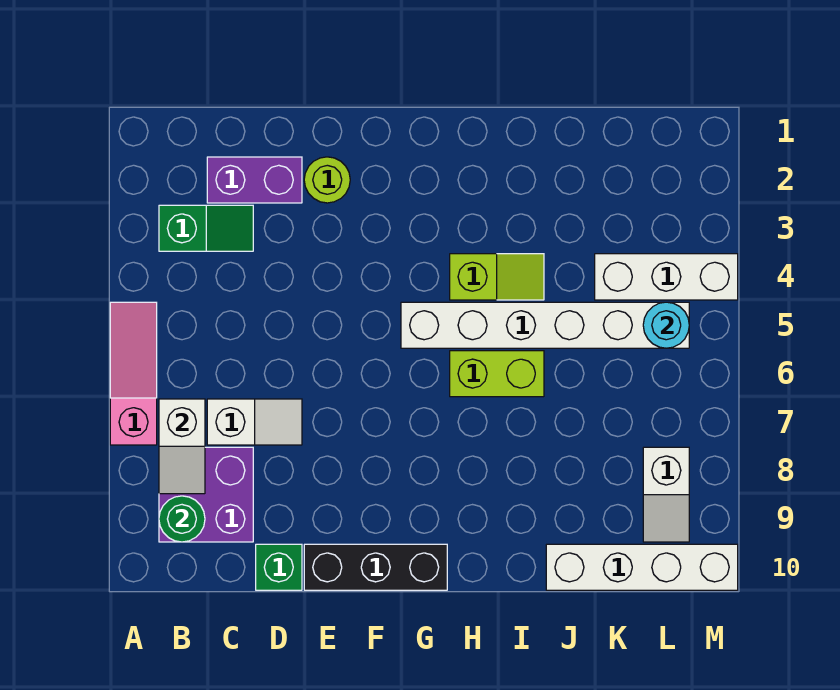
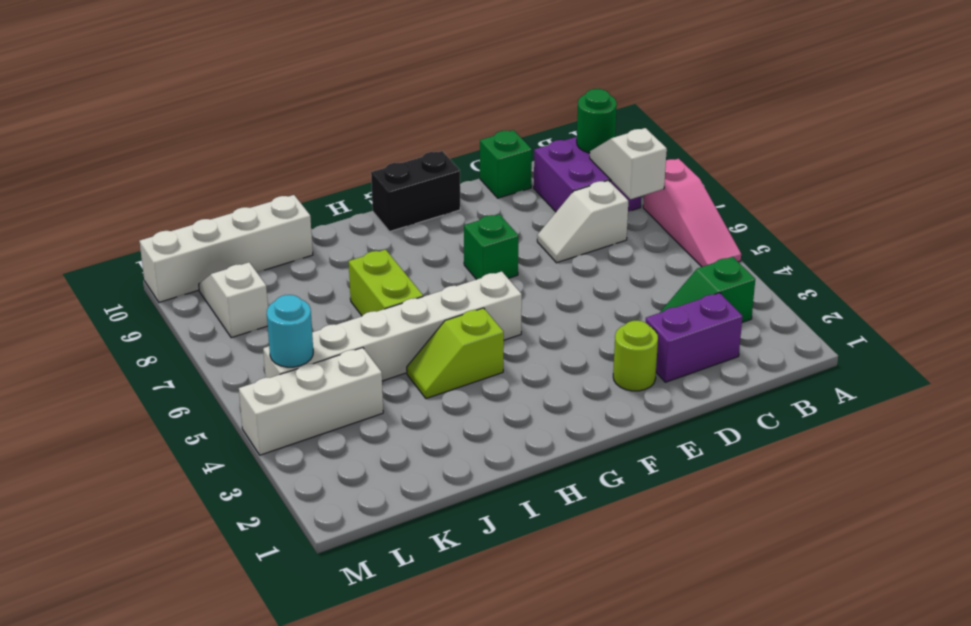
black brick E10:G10 level 1 -> black brick F10:G10 level 1
none -> green brick F7 level 1
lime brick H6:I6 level 1 -> lime brick I6:I7 level 1

